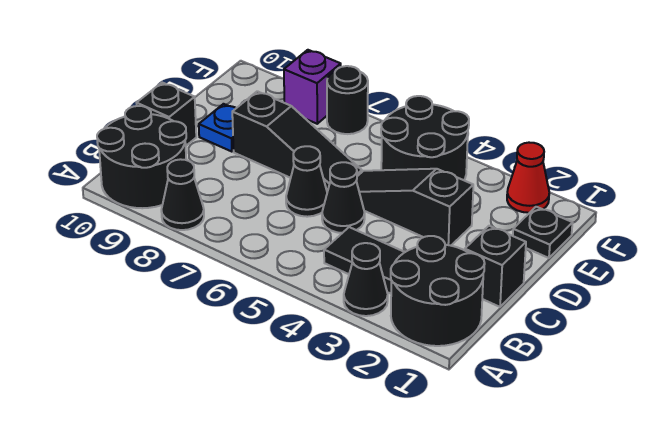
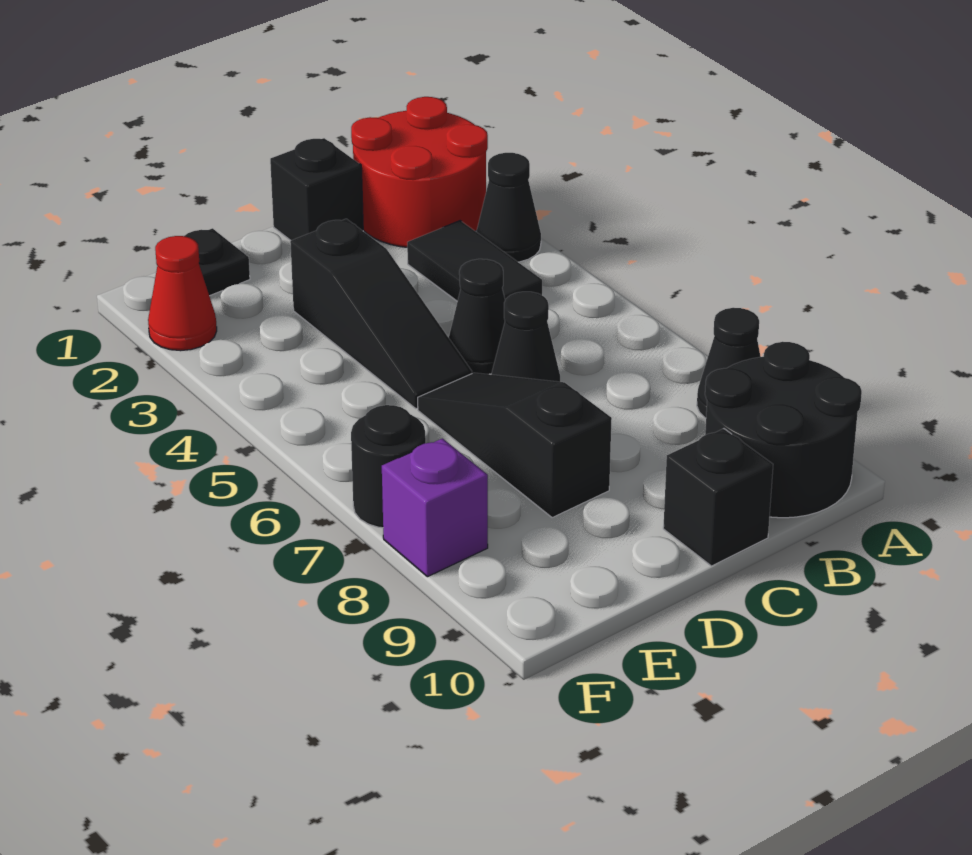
black round brick A1:B2 level 1 -> red round brick A1:B2 level 1
blue plate D9 level 1 -> none
black round brick E4:F5 level 1 -> none

